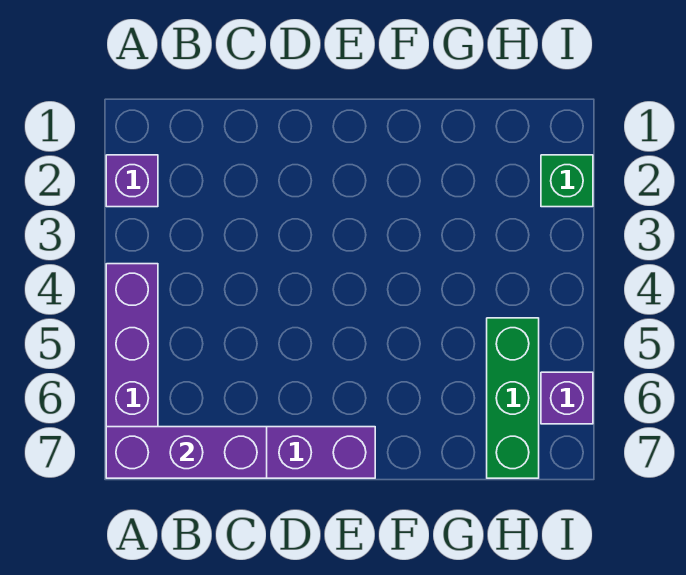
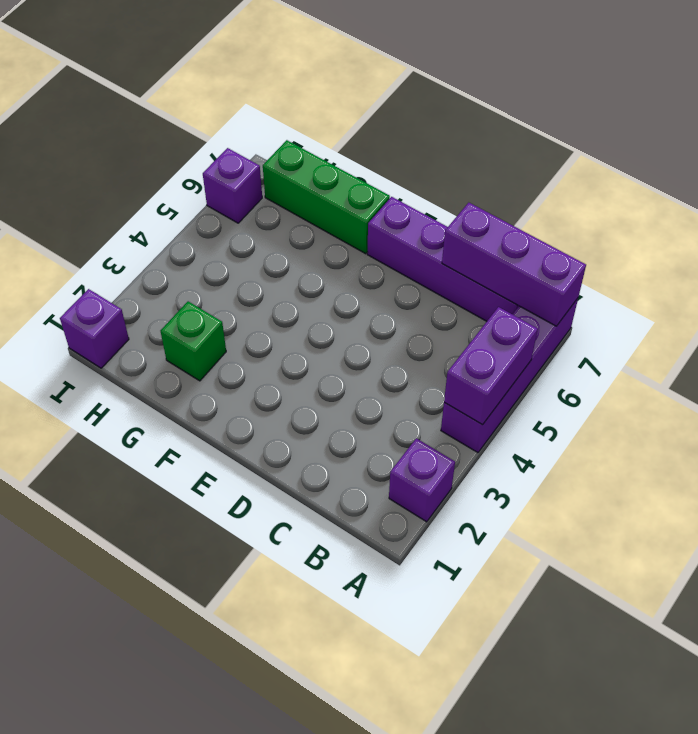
none -> purple brick A4:A5 level 2
green brick H5:H7 level 1 -> green brick F7:H7 level 1
none -> purple brick I1 level 1
green brick I2 level 1 -> green brick G2 level 1

